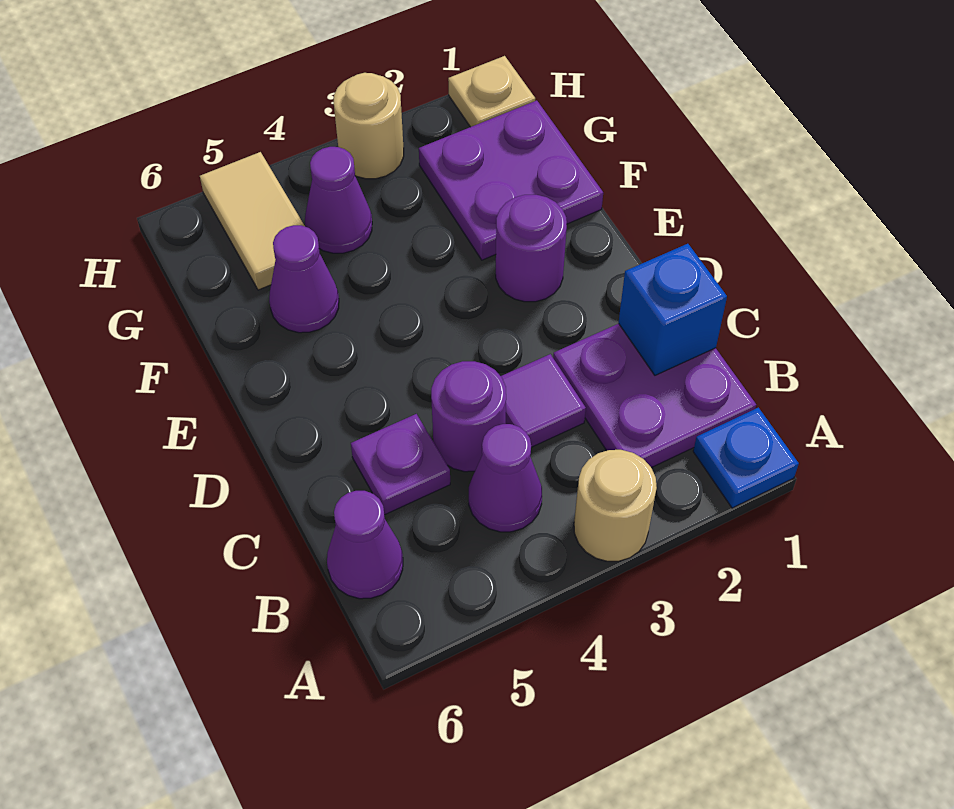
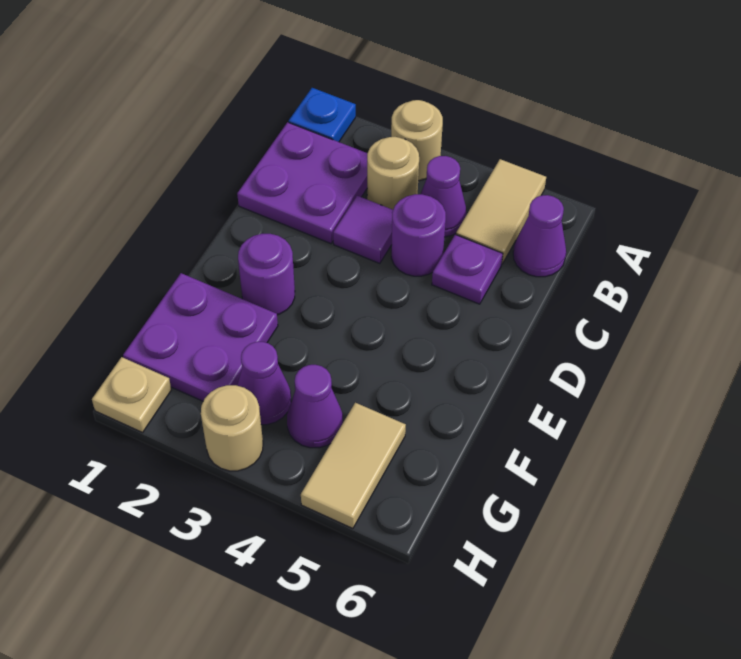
none -> tan tile A5:B5 level 1
none -> tan round brick B3 level 1
blue brick C1 level 2 -> none
purple cone F5 level 1 -> purple cone G3 level 1

